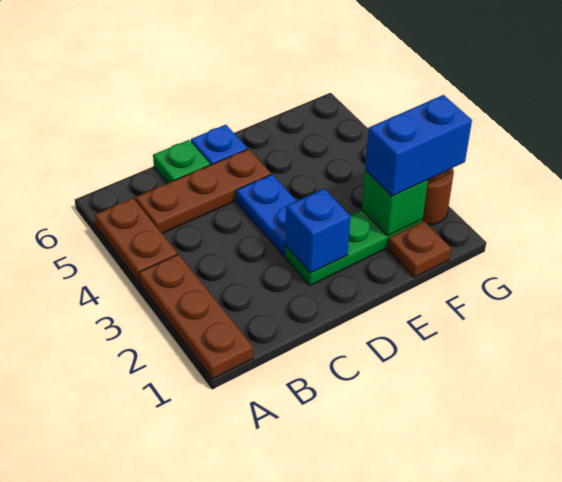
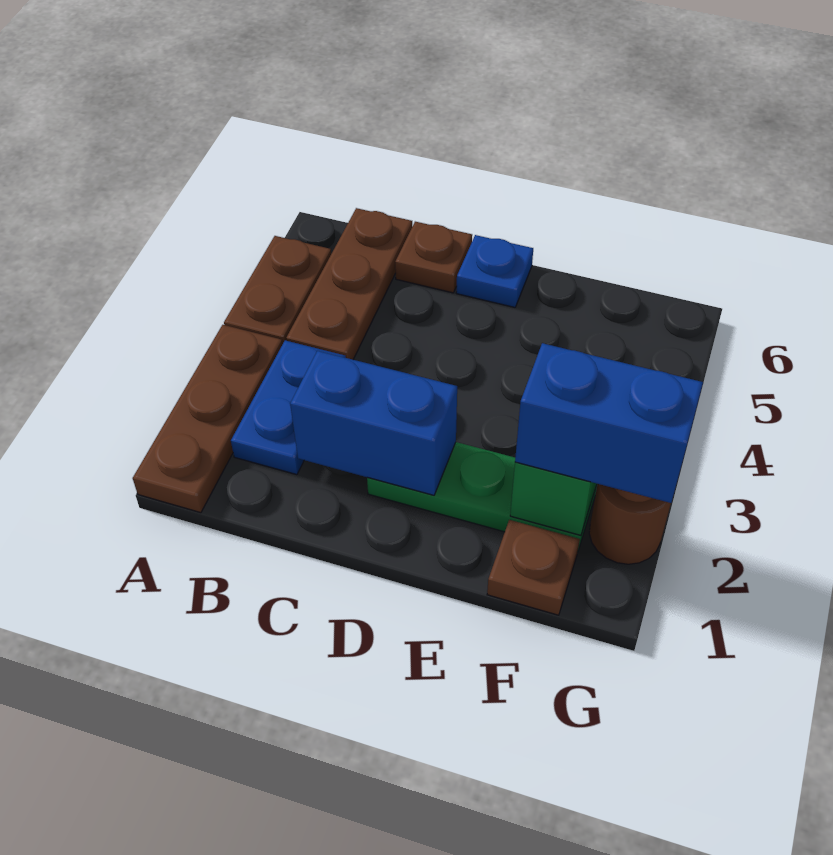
brown plate B5:D5 level 1 -> brown plate B4:B6 level 1
green plate C6 level 1 -> brown plate C6 level 1
blue brick D2 level 2 -> blue brick C2:D2 level 2
blue plate D3:D4 level 1 -> blue plate B2:B3 level 1

